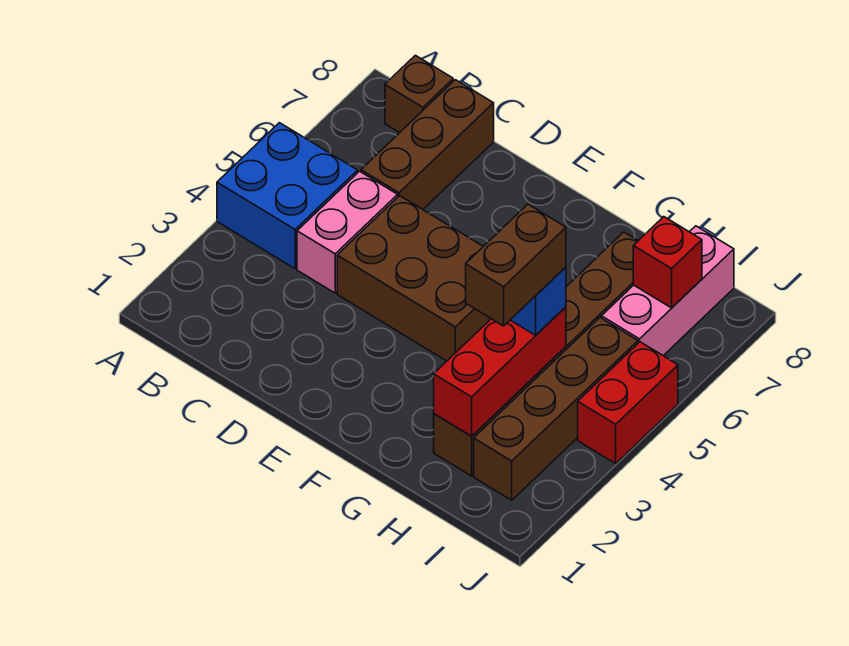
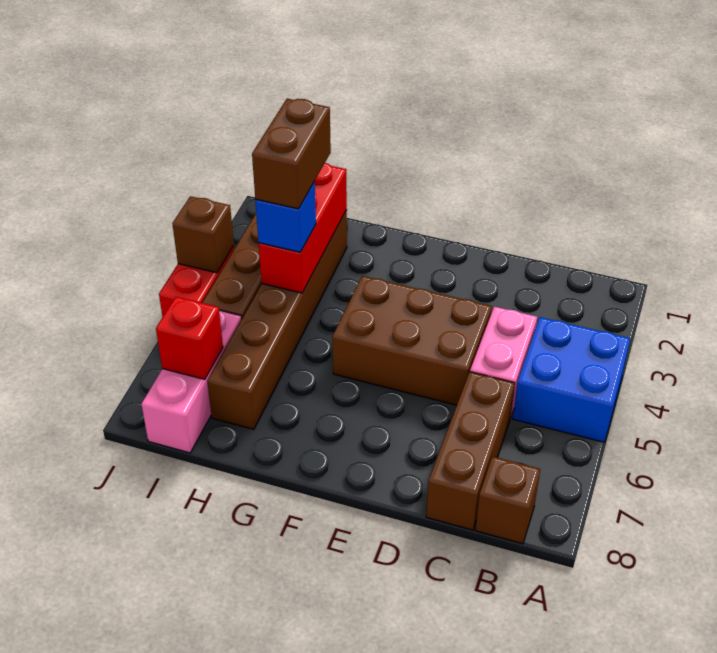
none -> brown brick J4 level 2

